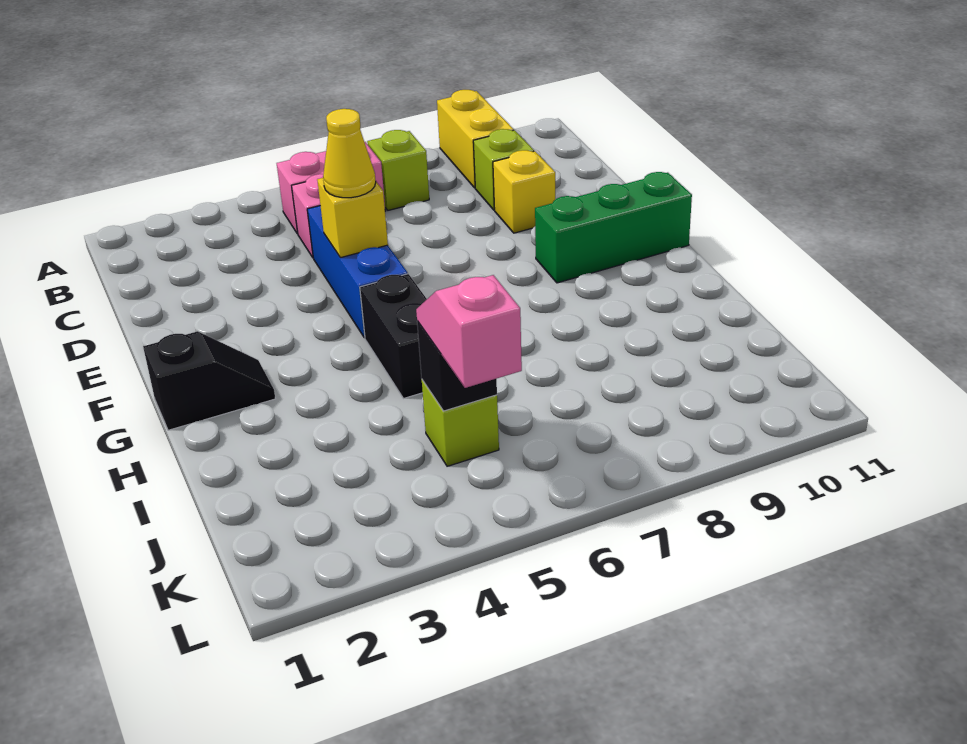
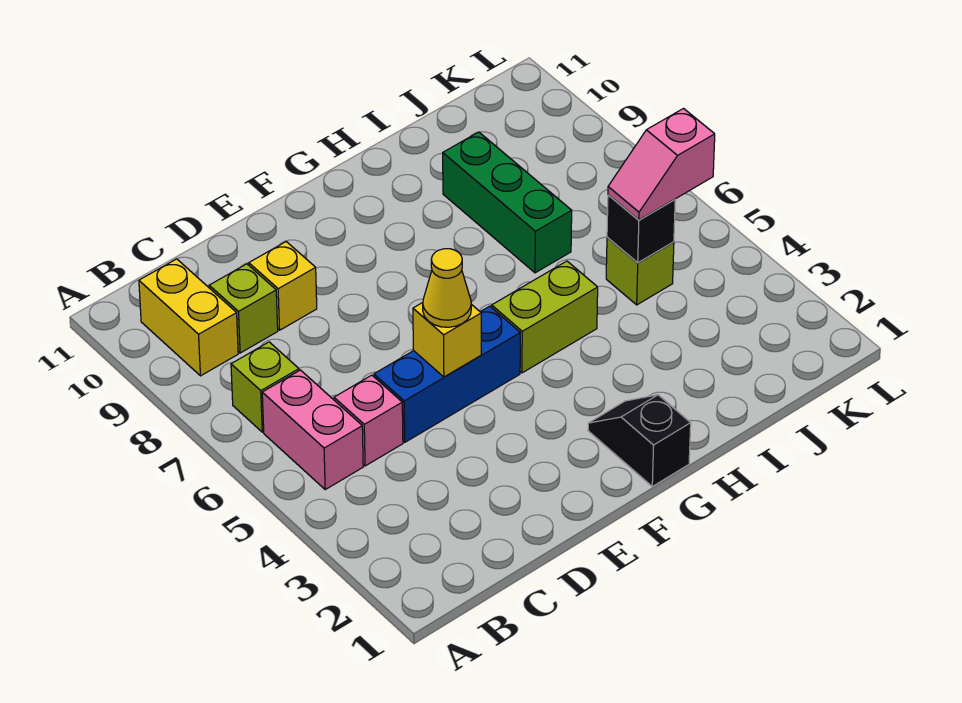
yellow brick A9:B9 level 1 -> yellow brick B9:B10 level 1
green brick F9:F11 level 1 -> green brick I7:I9 level 1
black brick G5:H5 level 1 -> lime brick G5:H5 level 1

